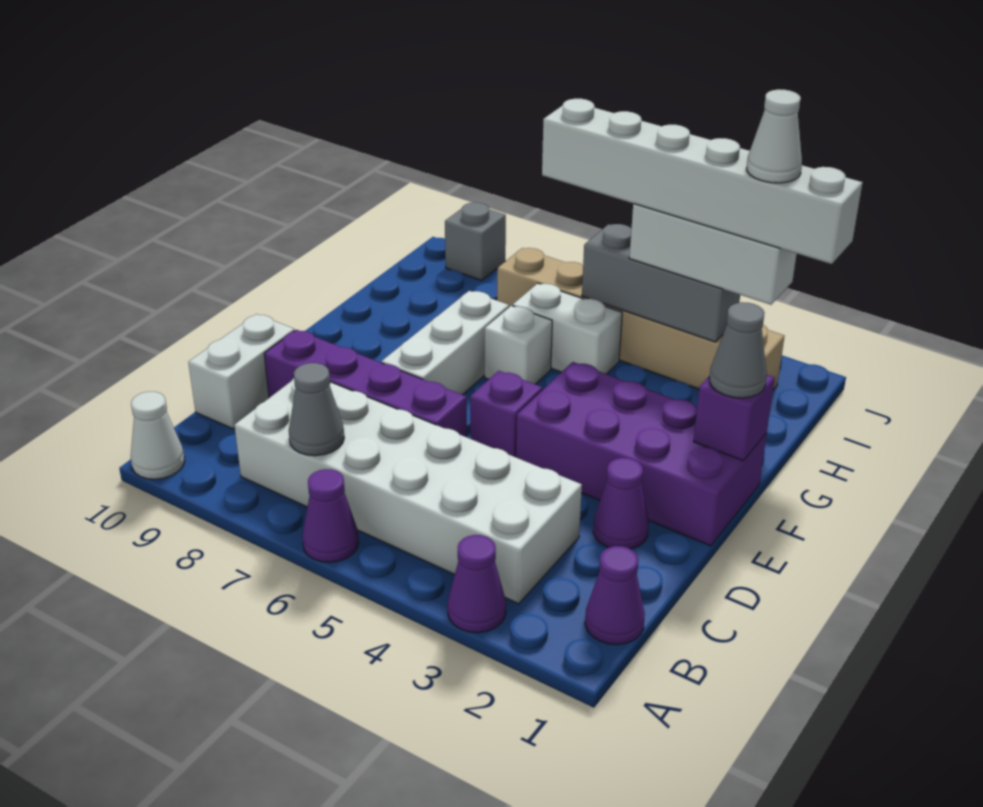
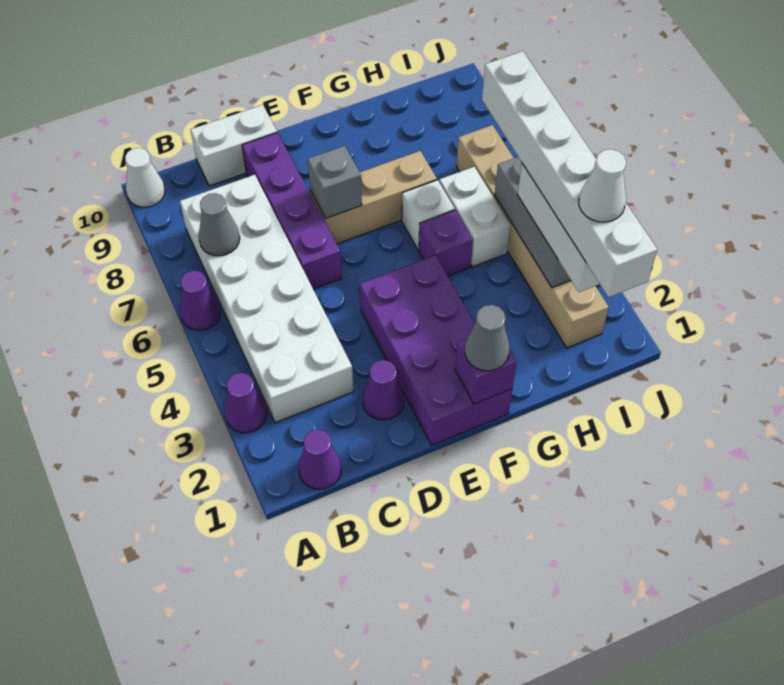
purple brick E5 level 1 -> purple brick G5 level 1
white brick E7:G7 level 1 -> tan brick E7:G7 level 1
grey brick J9 level 1 -> grey brick E7 level 2

